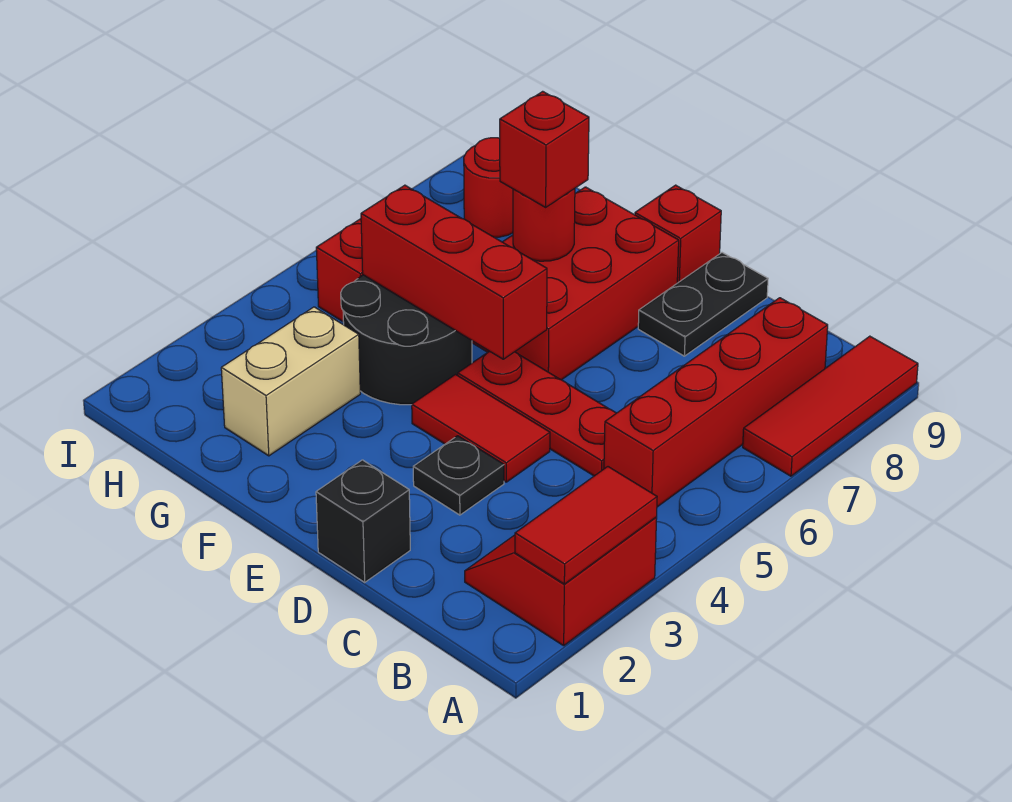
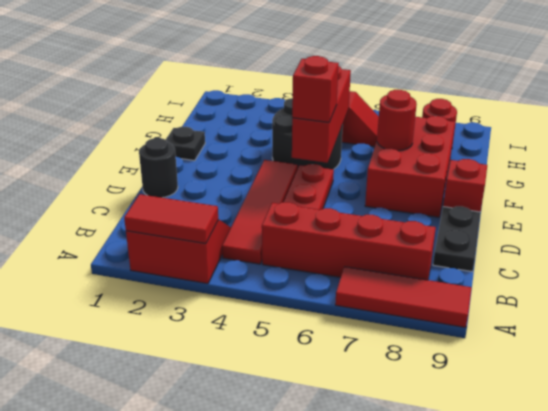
black brick D1 level 1 -> black round brick D1 level 1
black plate D3 level 1 -> black plate F1 level 1
red tile D4:E4 level 1 -> red tile B4:E4 level 1
black plate D8:D9 level 1 -> black plate C9:D9 level 1
red brick E6:F8 level 1 -> red brick E7:G8 level 1
red brick F7 level 3 -> red brick E5 level 3
tan brick G2:G3 level 1 -> none

